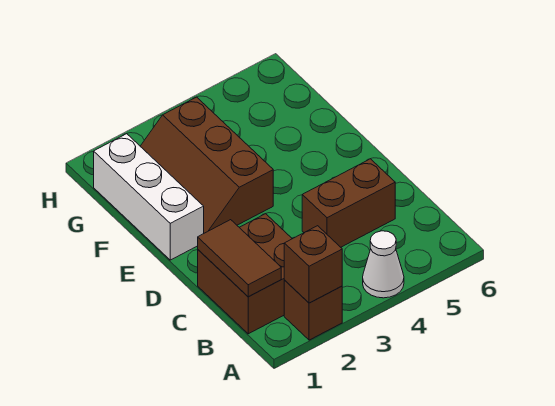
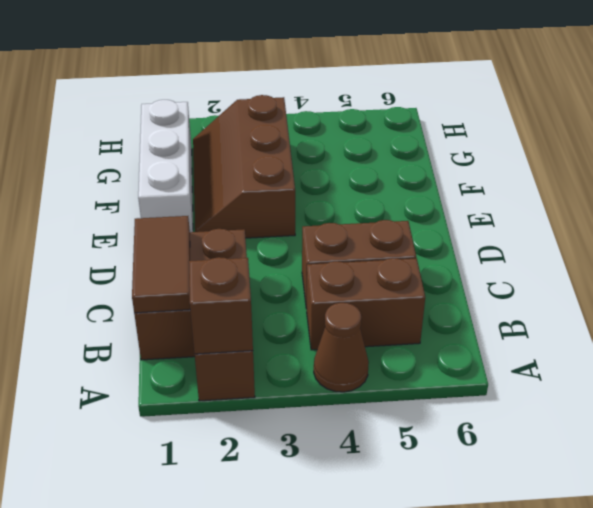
white cone A4 level 1 -> brown cone A4 level 1
none -> brown brick B4:B5 level 1

